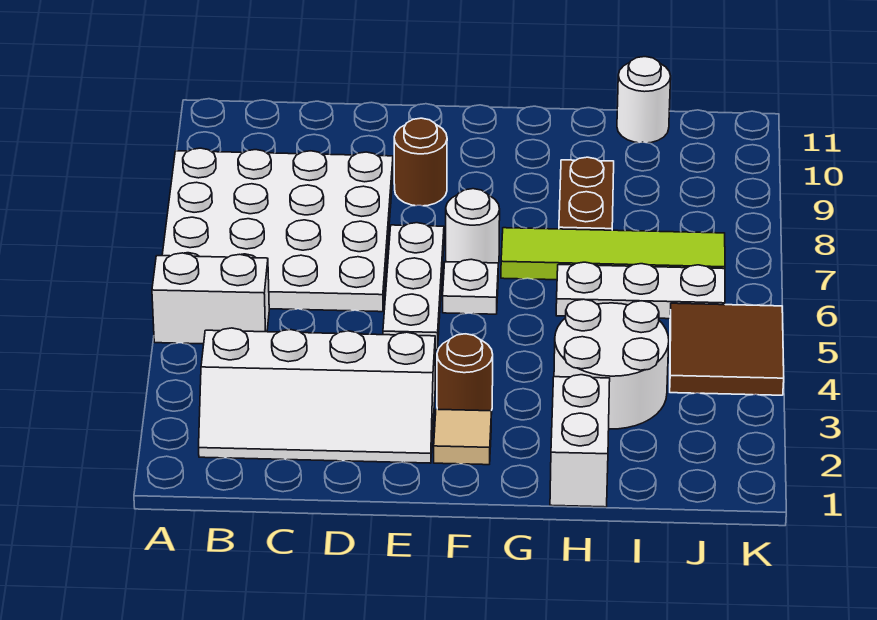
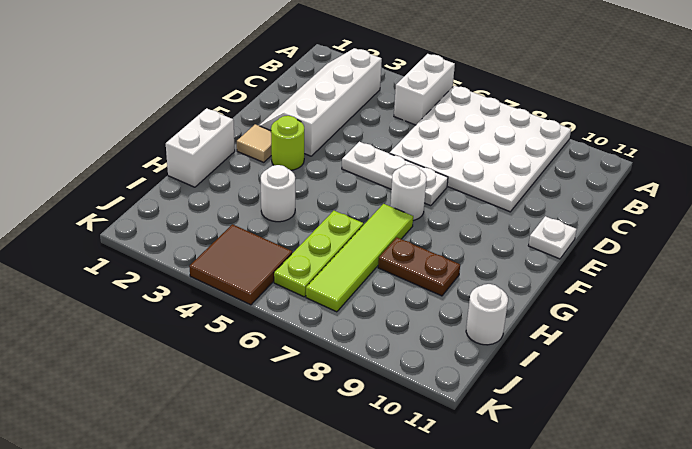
brown round brick E9 level 1 -> none
brown round brick F3 level 1 -> lime round brick F3 level 1
white plate F6 level 1 -> white plate E11 level 1
white brick H1:H2 level 1 -> white brick G1:H1 level 1
white round brick H3:I4 level 1 -> white round brick H4 level 1
white plate H6:J6 level 1 -> lime plate H6:J6 level 1

